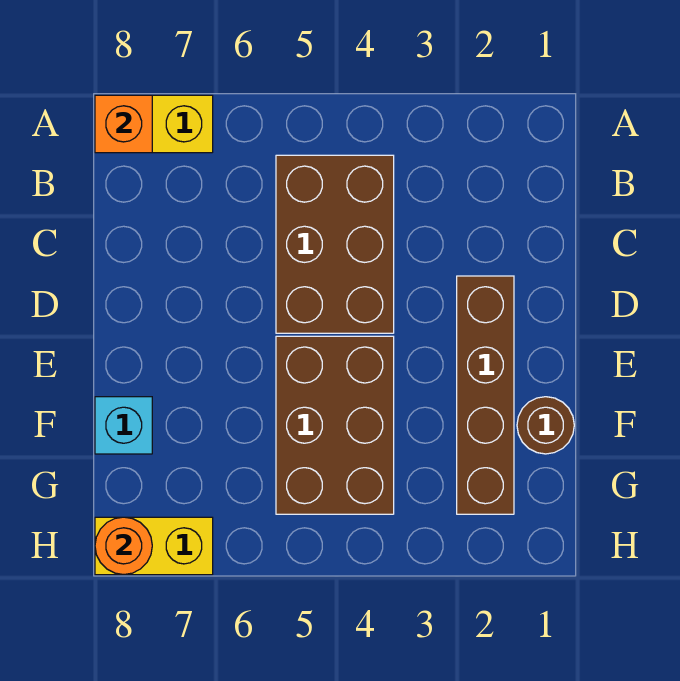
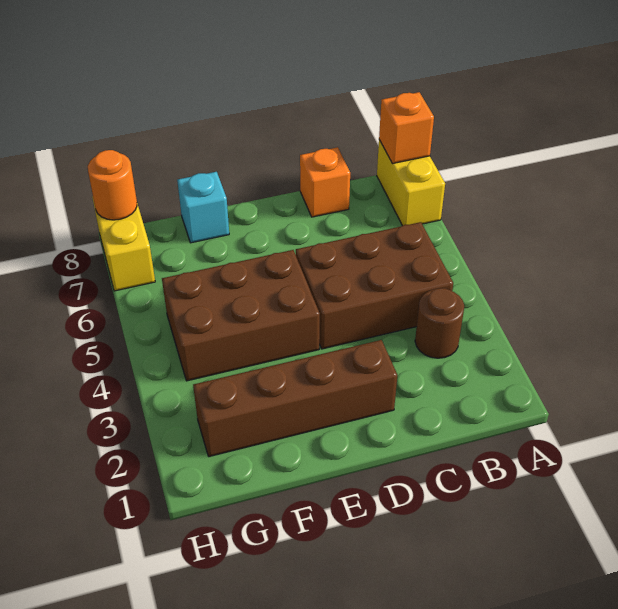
none -> orange brick C8 level 1
brown round brick F1 level 1 -> brown round brick B3 level 1

